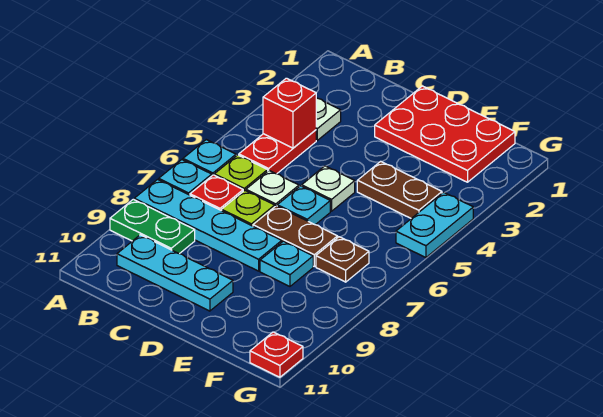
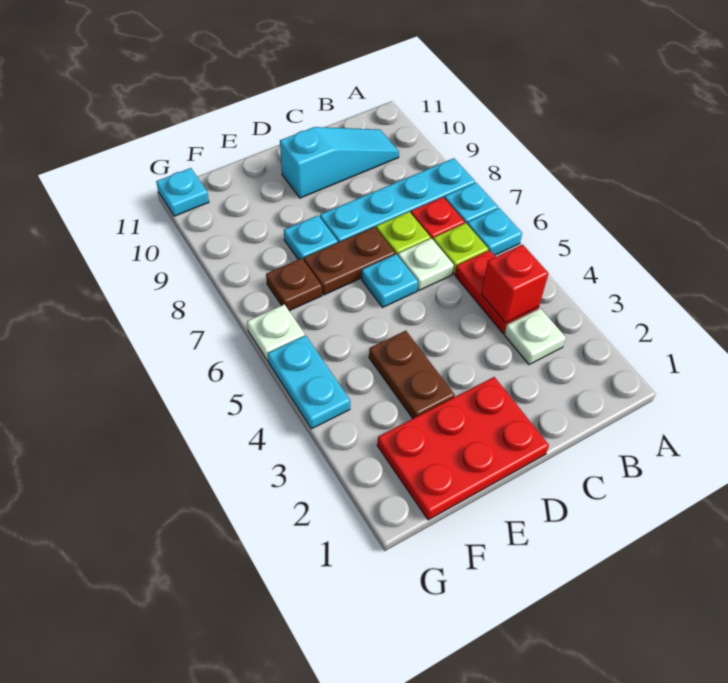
green plate A9:B9 level 1 -> none
cyan plate B10:D10 level 1 -> cyan slope B10:D10 level 1 top D
white plate D5 level 1 -> white plate G6 level 1
brown plate E4:F4 level 1 -> brown plate E3:E4 level 1
red plate G11 level 1 -> cyan plate G11 level 1

